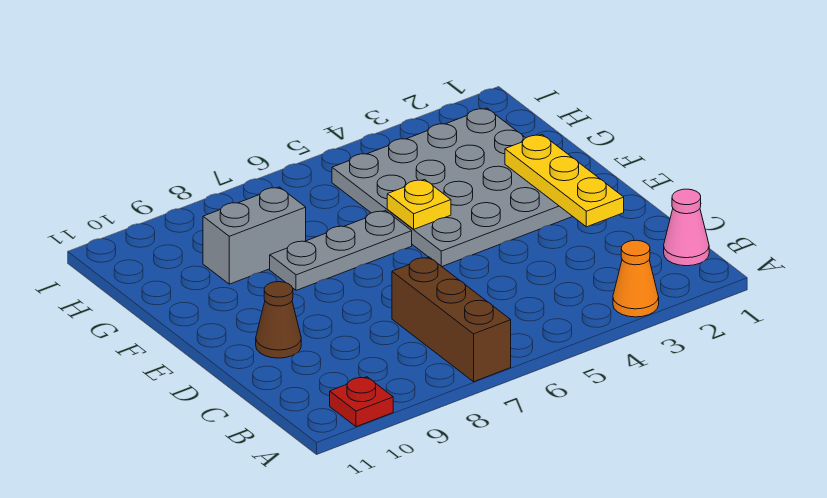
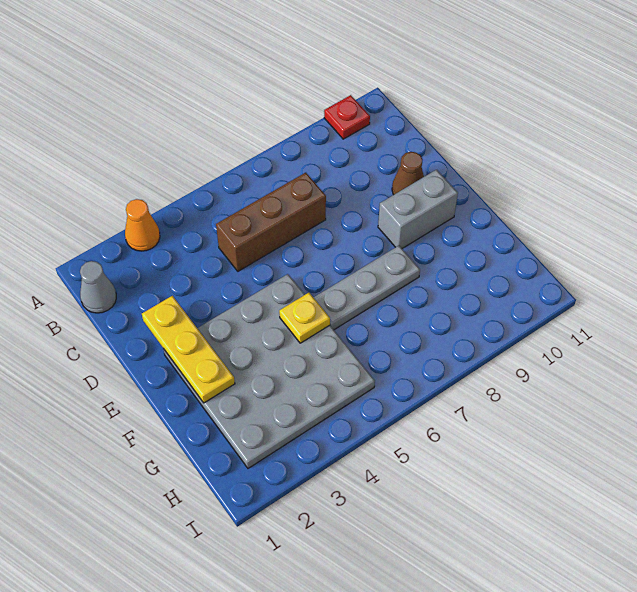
brown brick A7:C7 level 1 -> brown brick C5:C7 level 1
pink cone B1 level 1 -> grey cone B1 level 1
grey brick G8:G9 level 1 -> grey brick E9:E10 level 1

